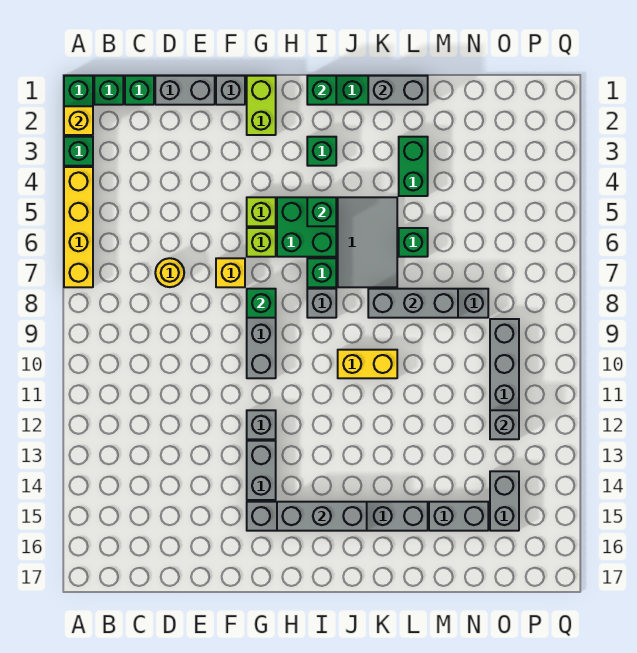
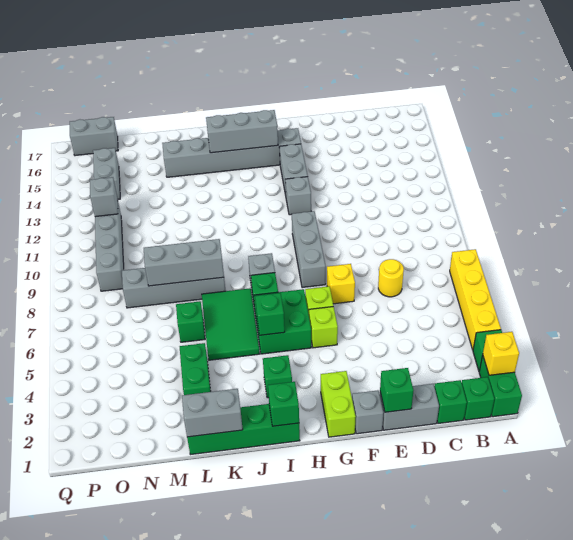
green brick G8 level 2 -> green brick E1 level 2
grey tile J5:K7 level 1 -> green tile J5:K7 level 1
yellow brick J10:K10 level 1 -> none
grey brick M15:N15 level 1 -> grey brick O17:P17 level 1

